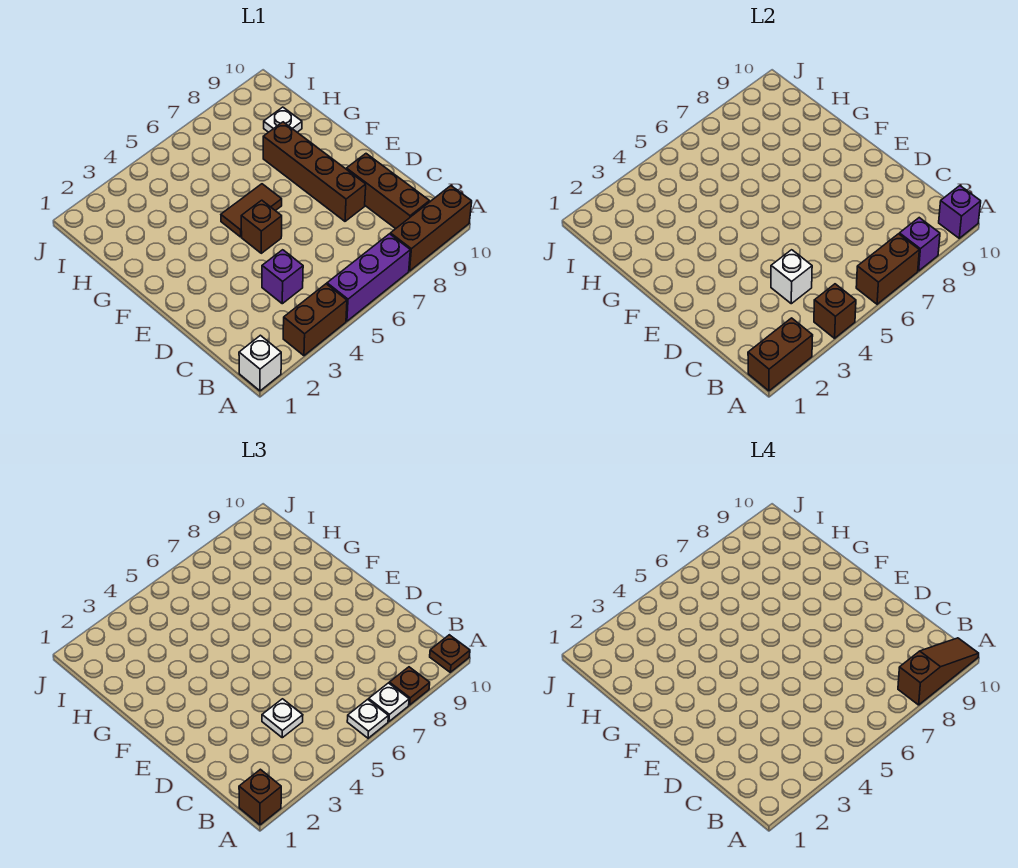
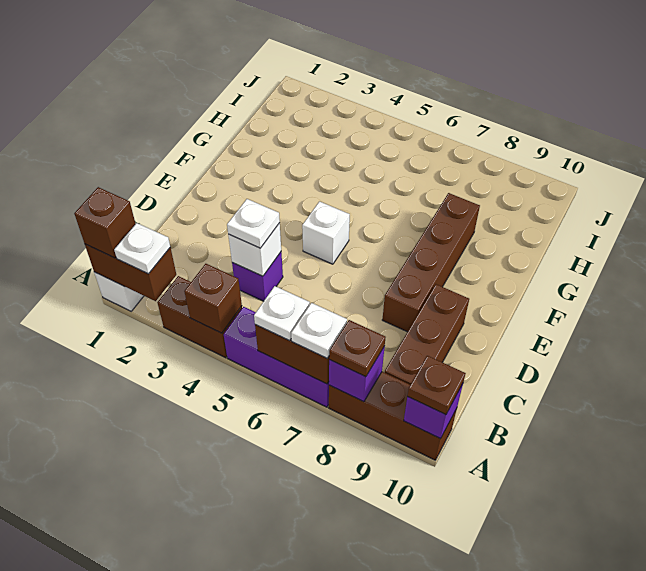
brown slope A8:A10 level 4 top 8 -> none
brown brick E5 level 1 -> white brick E5 level 1
brown tile F5:F6 level 1 -> none
white plate H9 level 1 -> white plate A2 level 3

